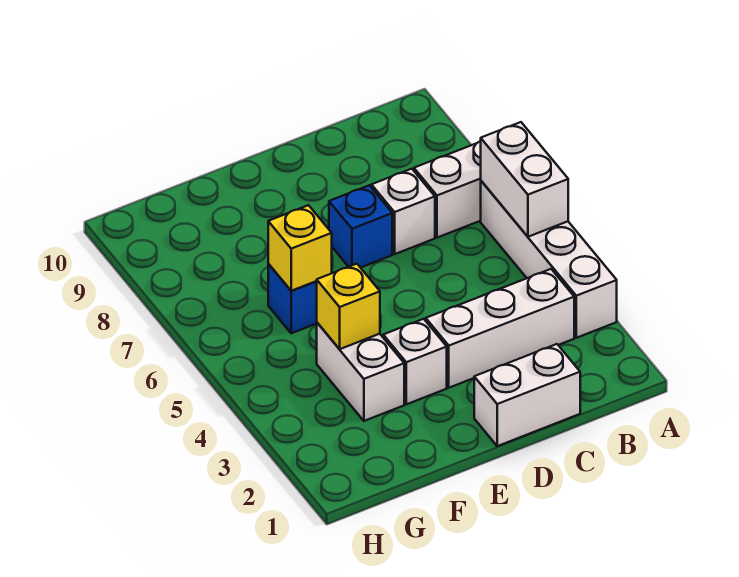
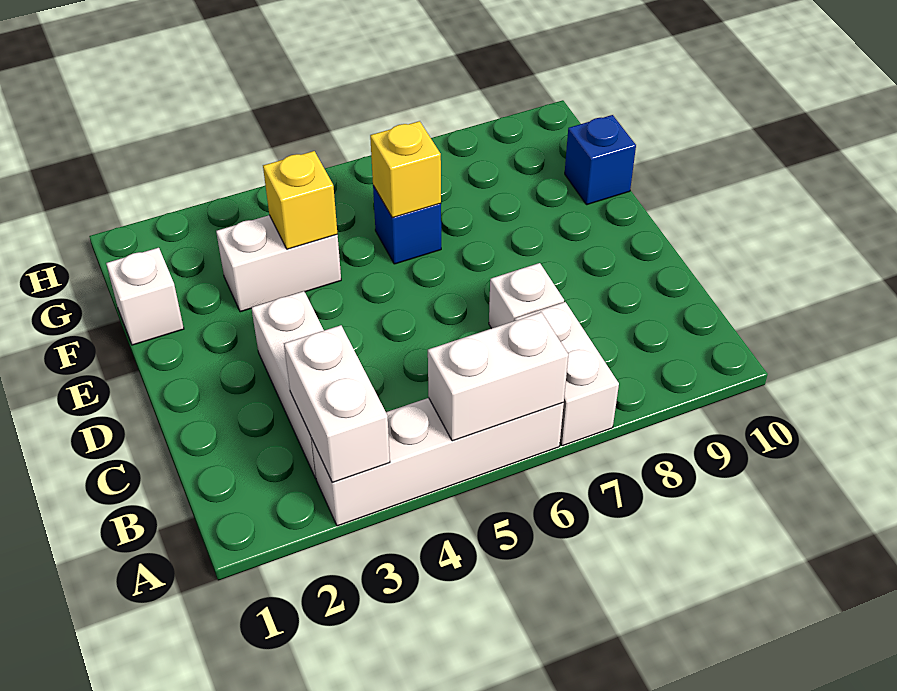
white brick C1:D1 level 1 -> white brick A3:B3 level 2
blue brick D7 level 1 -> blue brick F10 level 1
white brick E3 level 1 -> white brick F1 level 1

